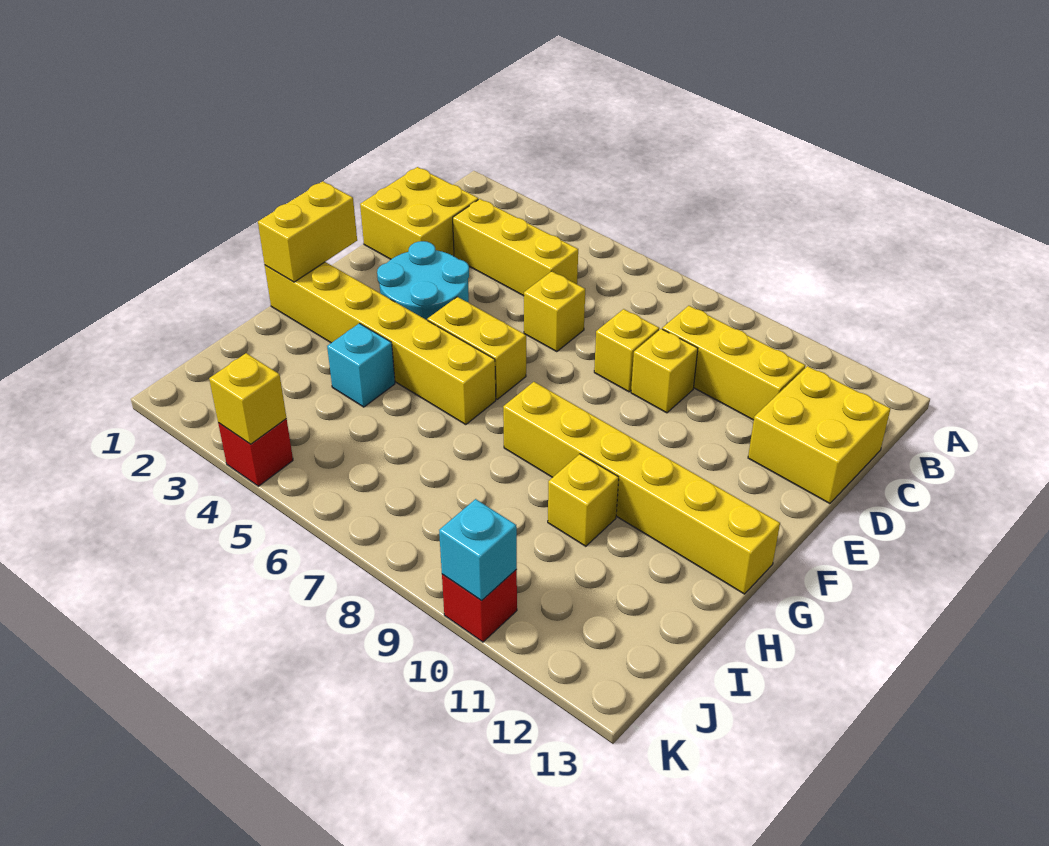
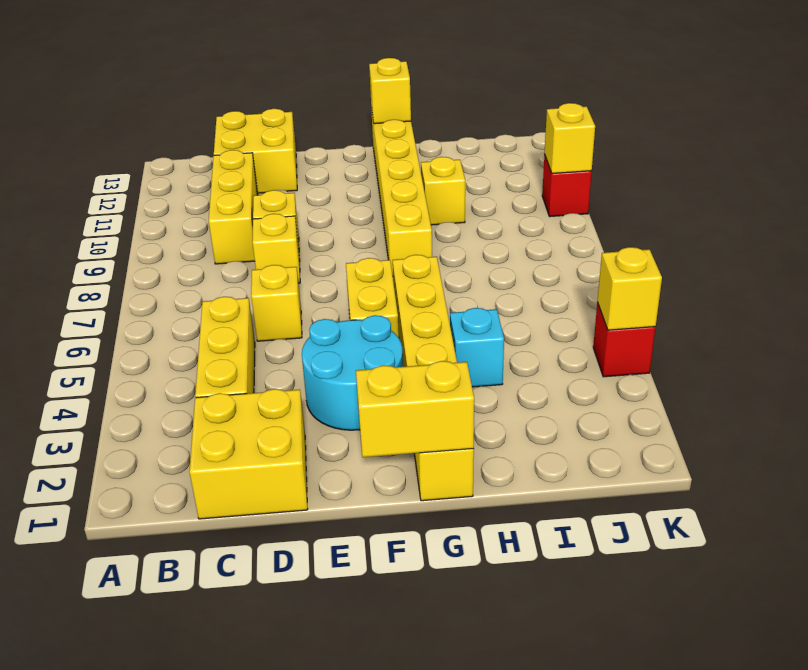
none -> yellow brick G13 level 2
cyan brick K10 level 2 -> yellow brick K10 level 2

